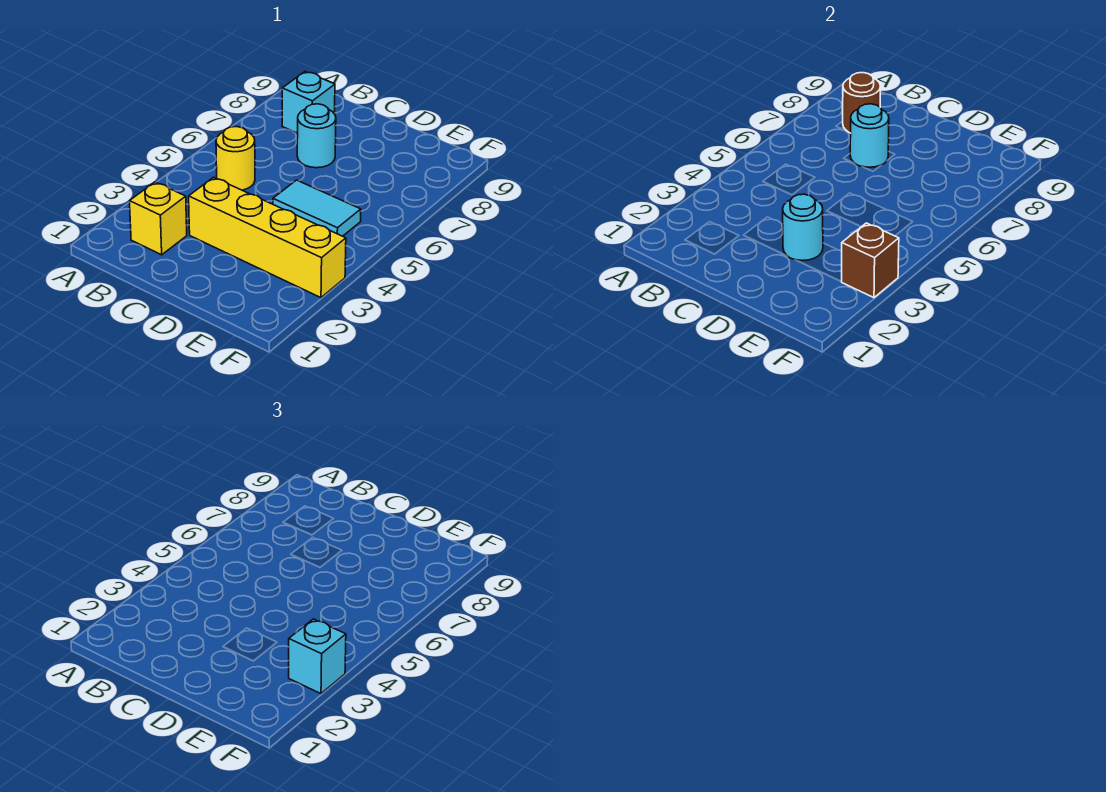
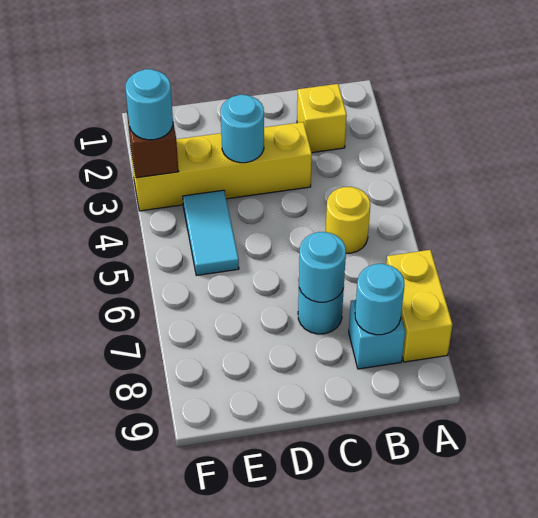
none -> yellow brick A7:A8 level 1
brown round brick B8 level 2 -> cyan round brick B8 level 2
cyan tile D5:E5 level 1 -> cyan tile E4:E5 level 1
cyan brick F3 level 3 -> cyan round brick F3 level 3

